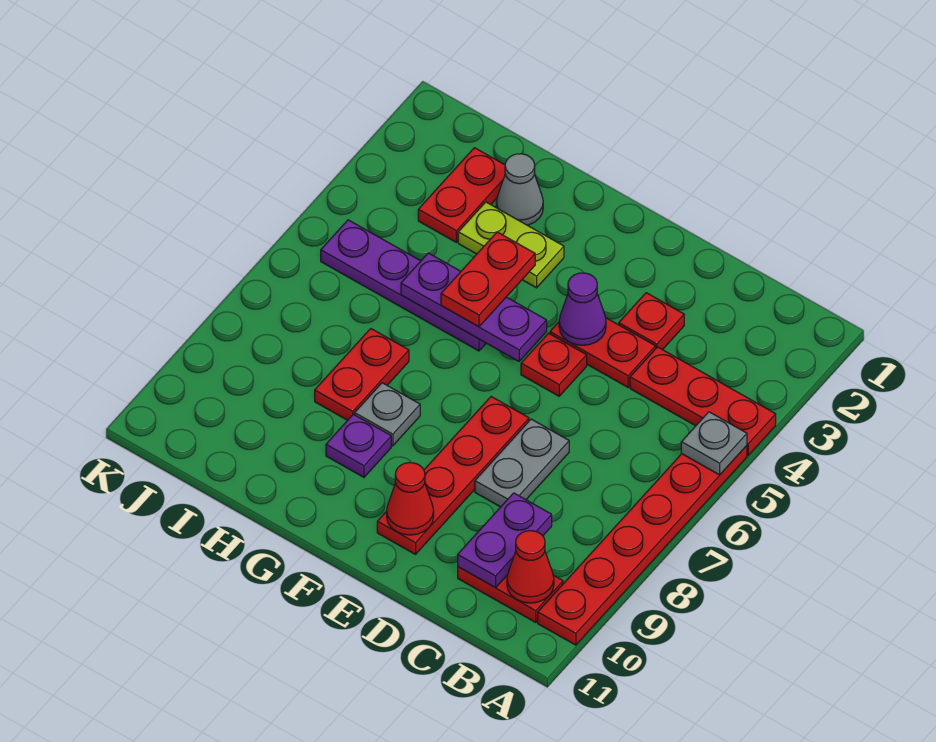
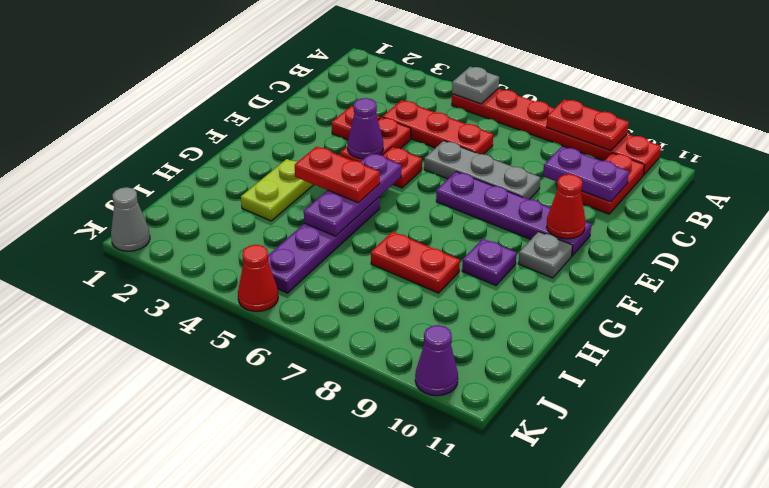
red plate A4:C4 level 1 -> red plate C4:C6 level 1
red cone B10 level 2 -> red cone K5 level 1
grey plate D7:D8 level 1 -> grey plate D6:D8 level 1
red plate E7:E10 level 1 -> purple plate E7:E10 level 1
grey plate G8 level 1 -> grey plate F10 level 1
grey cone H2 level 1 -> grey cone K1 level 1
red plate I2:I3 level 1 -> red plate A8:A9 level 2
none -> purple cone K10 level 1

